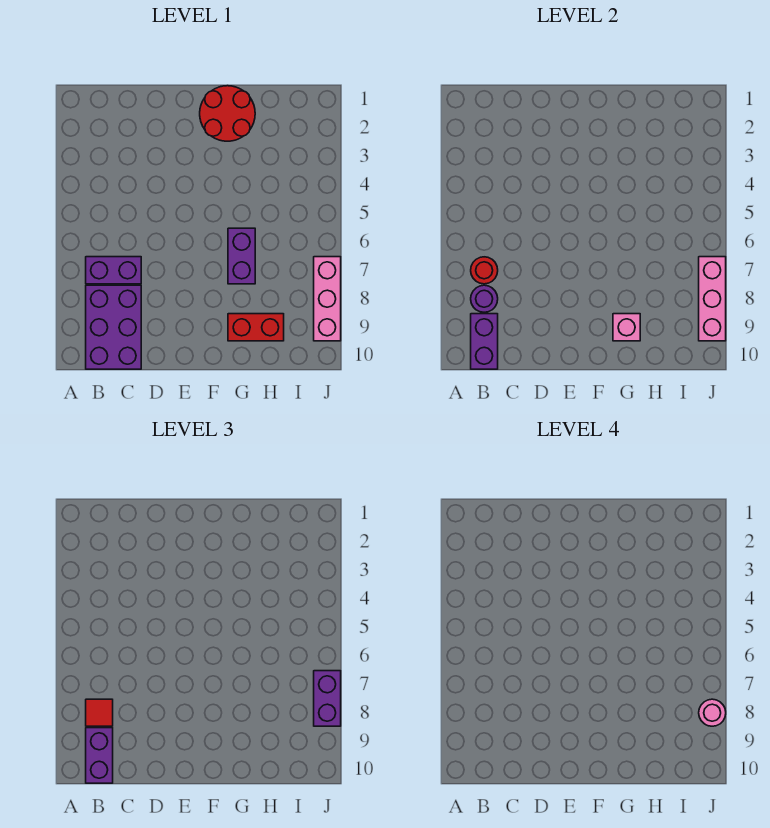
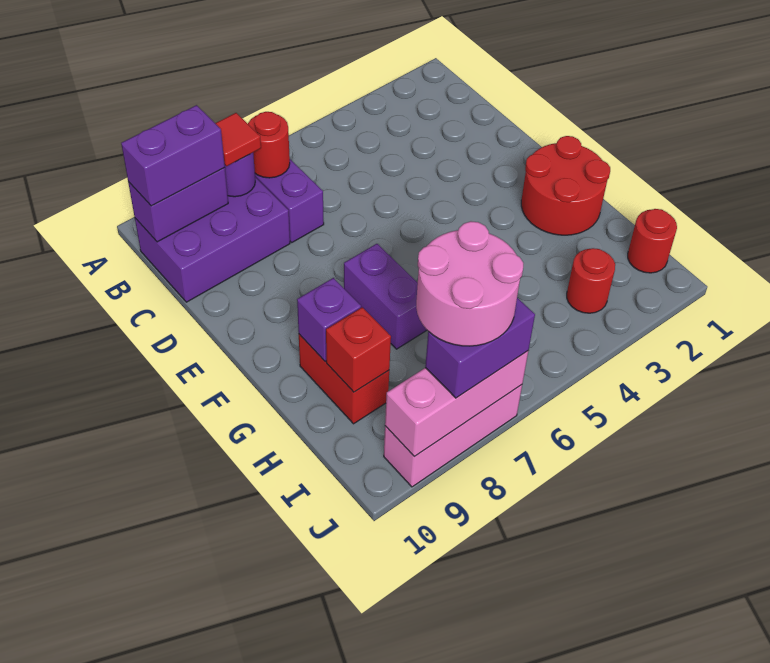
purple brick G6:G7 level 1 -> purple brick F7:G7 level 1
pink brick G9 level 2 -> purple brick G9 level 2
none -> red brick H9 level 2
none -> red round brick I1 level 1
none -> red round brick I3 level 1
pink round brick J8 level 4 -> pink round brick I7:J8 level 4

